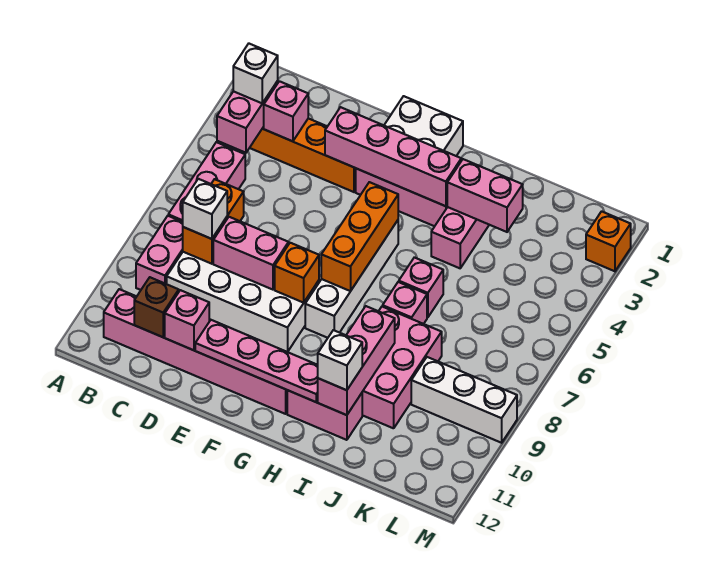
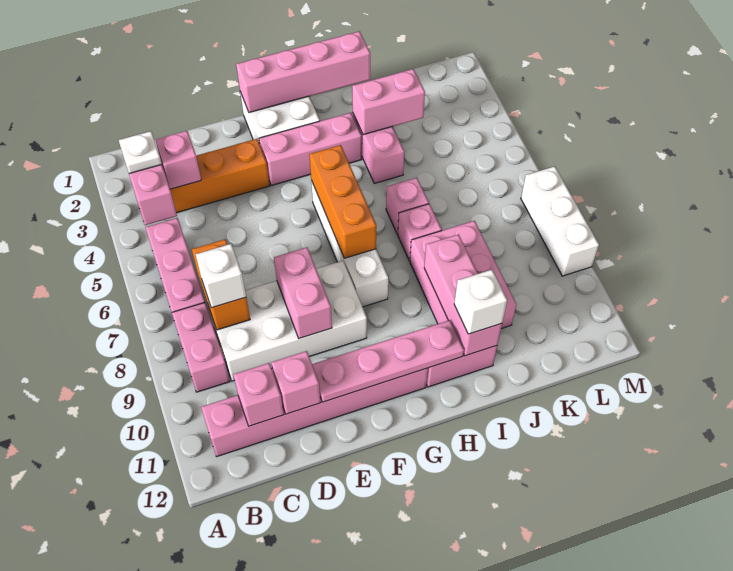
white brick B3 level 3 -> white plate B3 level 3
brown brick C11 level 2 -> pink brick C11 level 2
pink brick D8:E8 level 2 -> pink brick E8:E9 level 2
pink brick E3:H3 level 2 -> pink brick F1:I1 level 2
orange brick F8 level 2 -> none
white brick K9:M9 level 1 -> white brick M7:M9 level 1
orange brick M2 level 1 -> none

